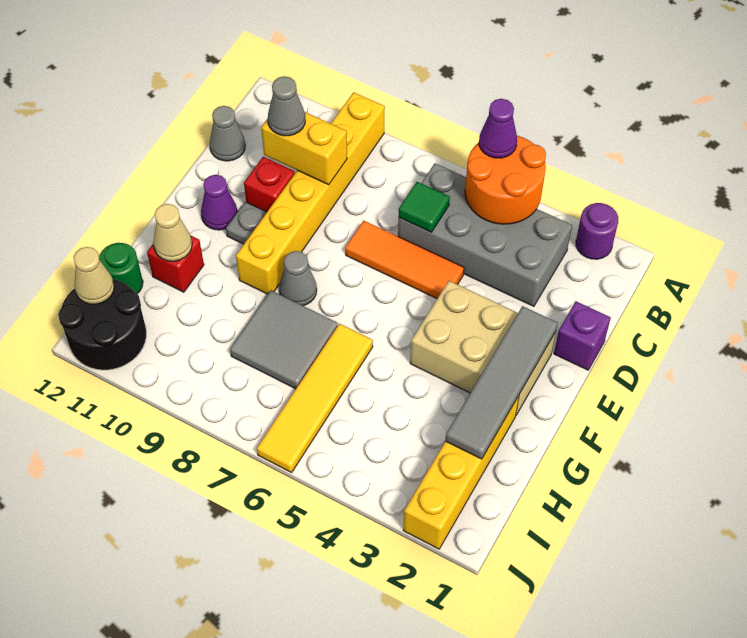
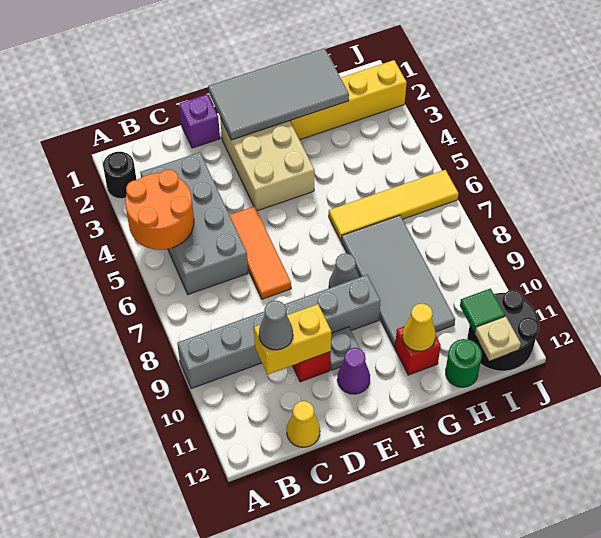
purple round brick A2 level 1 -> black round brick A2 level 1
purple cone A5 level 3 -> none
yellow brick A9:F9 level 1 -> grey brick A9:F9 level 1
green tile C6 level 2 -> green tile I11 level 2
yellow brick C9:C10 level 2 -> yellow brick C10:D10 level 2
grey cone C12 level 1 -> yellow cone C12 level 1
grey tile E2:H2 level 2 -> grey tile E1:H2 level 2
grey tile G7:H8 level 1 -> grey tile G7:H10 level 1
tan cone G11 level 2 -> yellow cone G11 level 2
tan cone I12 level 2 -> tan plate I12 level 2

